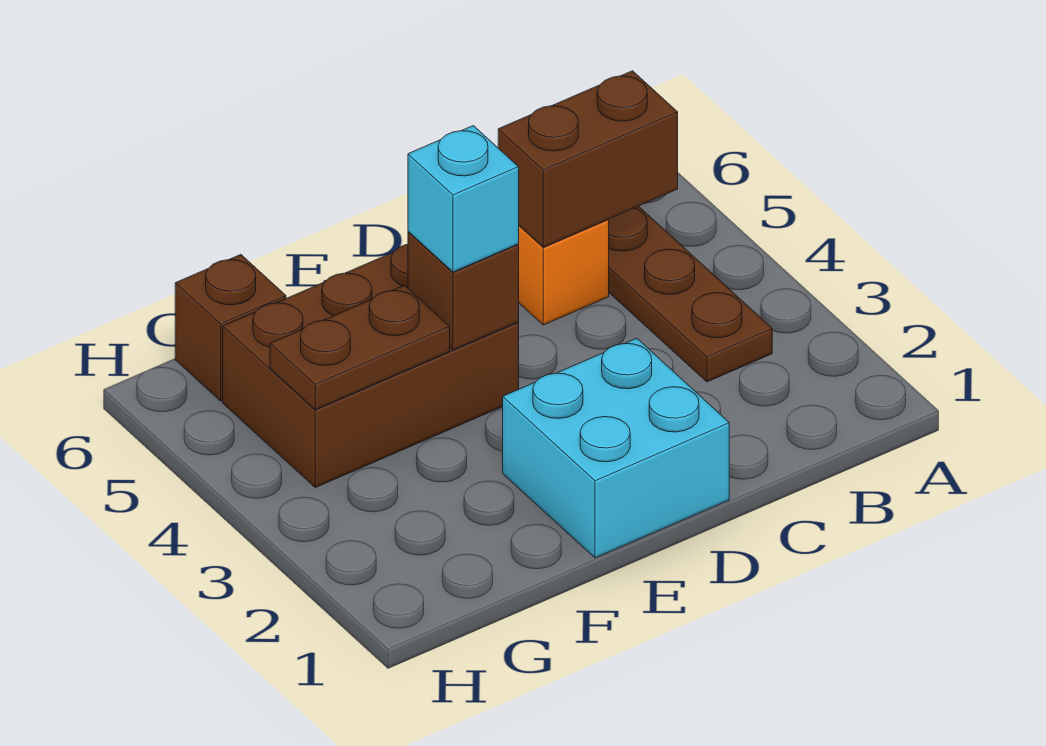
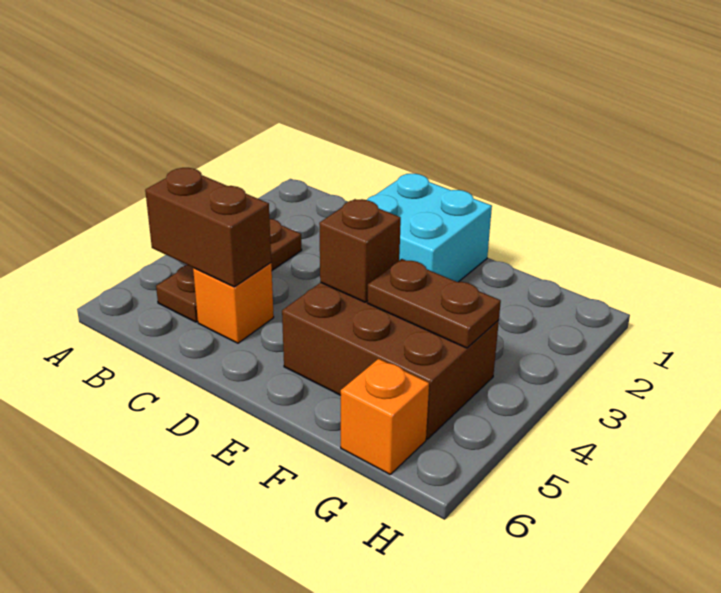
cyan brick E4 level 3 -> none
brown brick G6 level 1 -> orange brick G6 level 1

